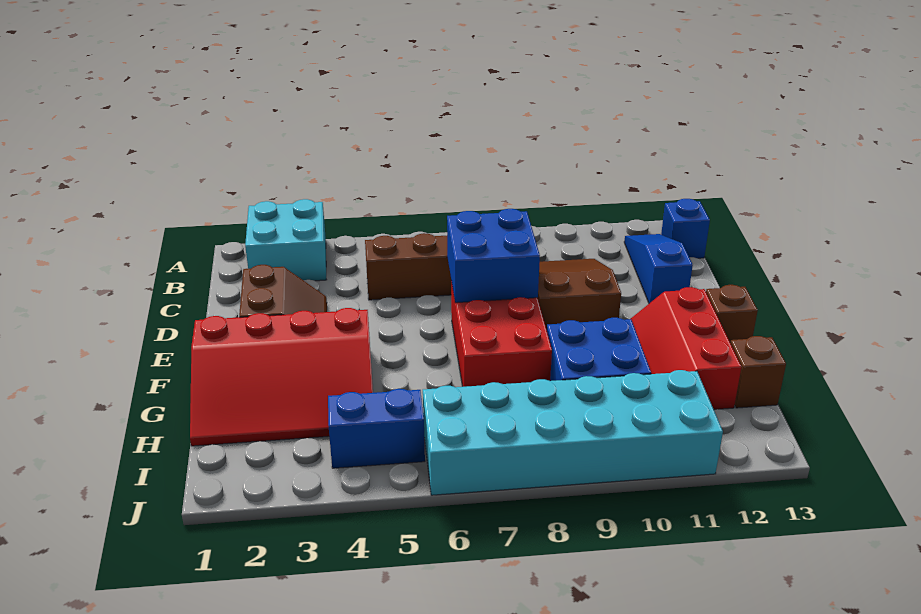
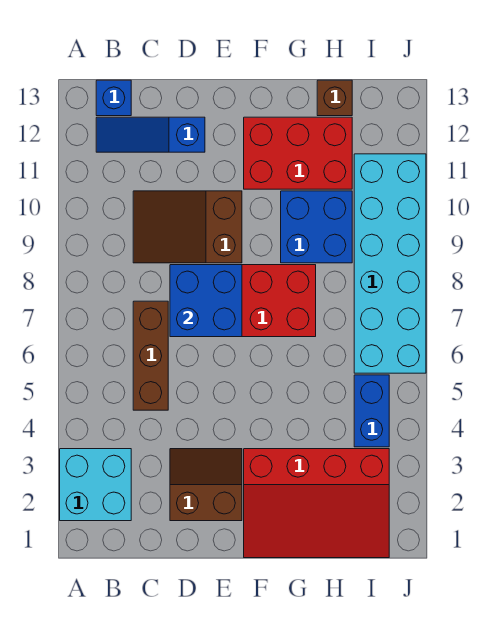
red slope F1:H4 level 1 top F -> red slope F1:I3 level 1 top 3
red slope F11:H12 level 1 top 12 -> red brick F11:H12 level 1
brown brick F13 level 1 -> none

